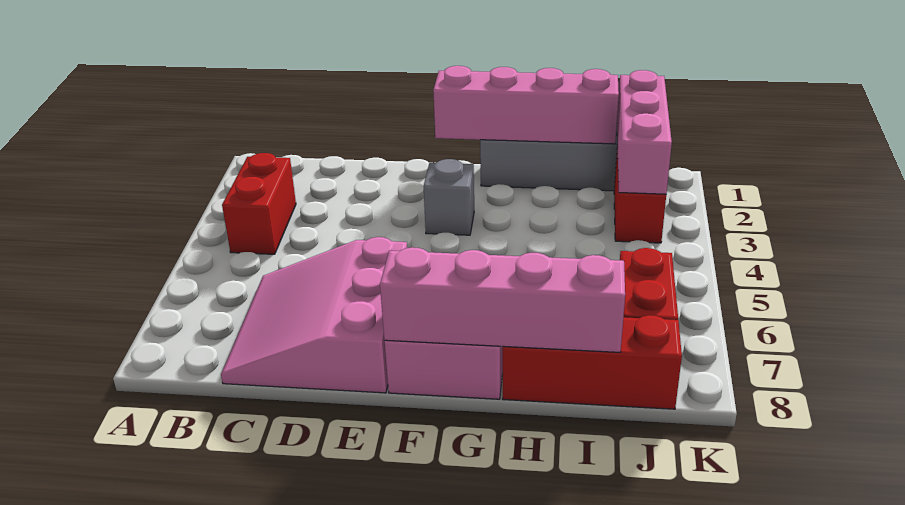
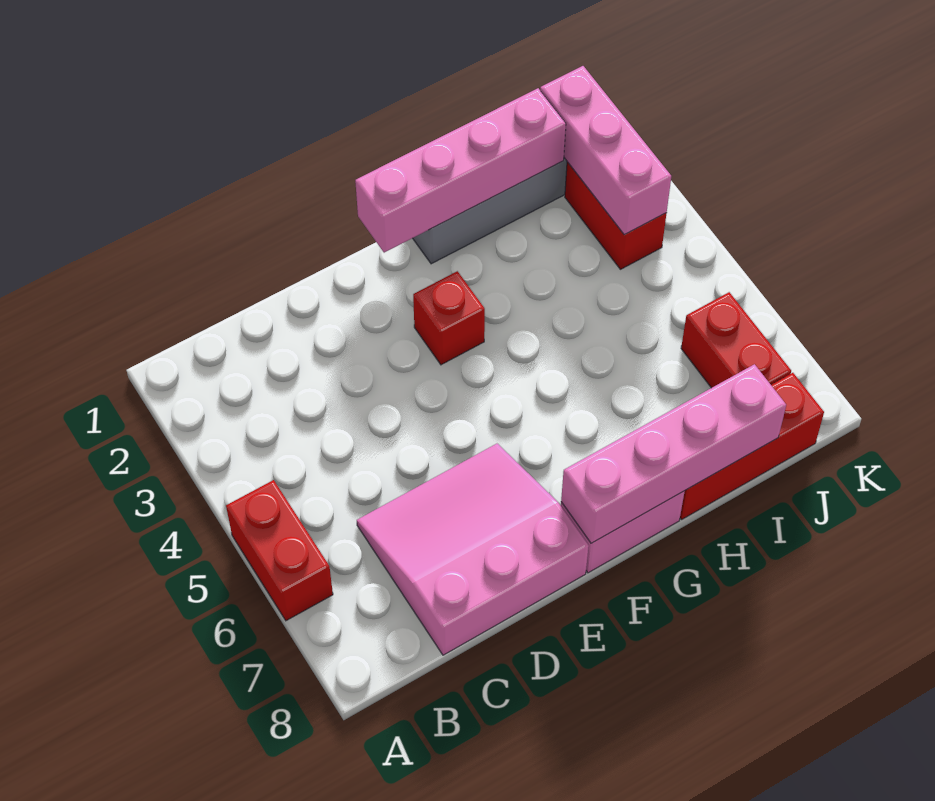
red brick B3:B4 level 1 -> red brick A5:A6 level 1
pink slope C6:E8 level 1 top E -> pink slope C6:E8 level 1 top 8
grey brick F3 level 1 -> red brick F3 level 1

